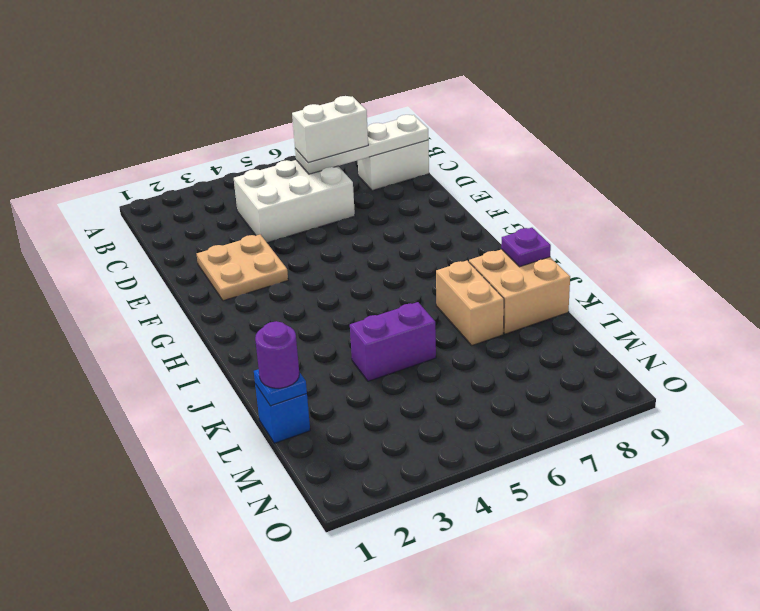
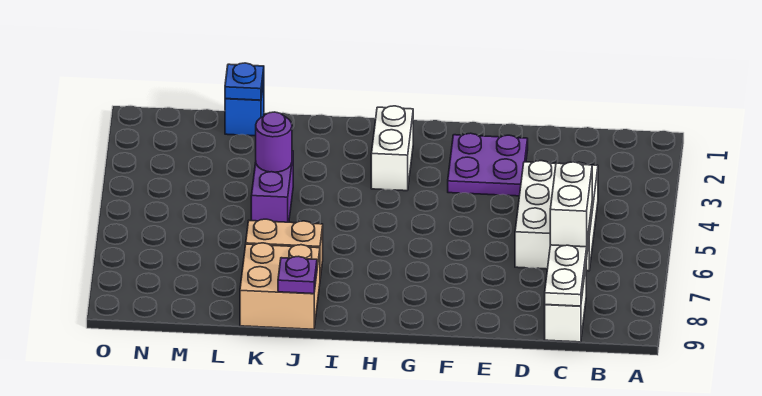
tan plate E2:F3 level 1 -> purple plate E2:F3 level 1
none -> white brick H2:H3 level 1
purple round brick L1 level 3 -> purple round brick K4 level 2

